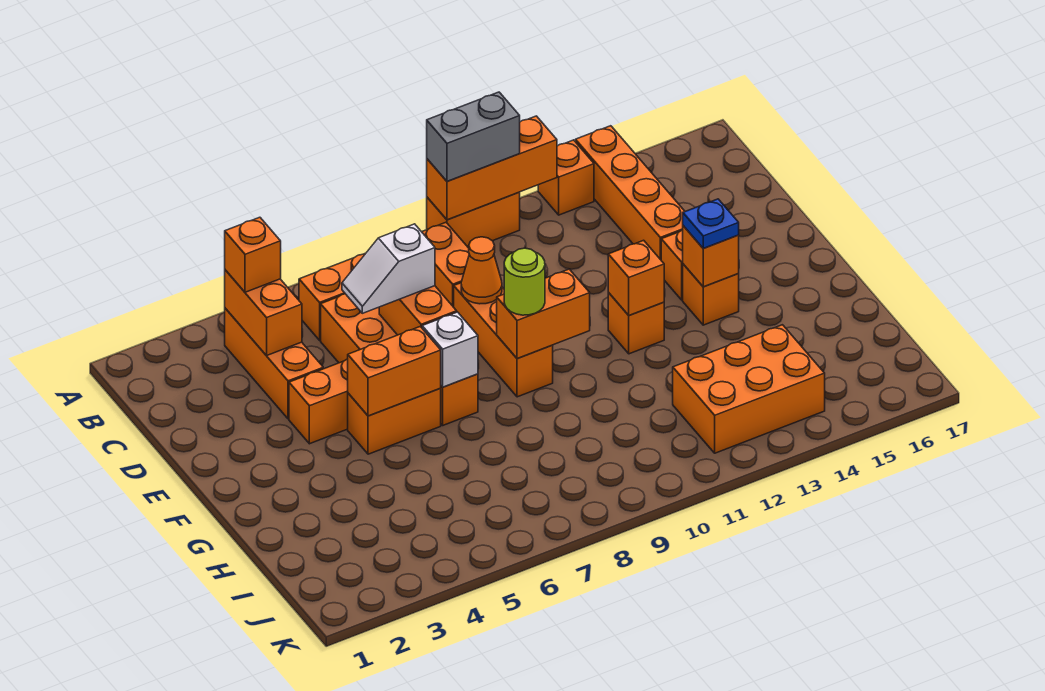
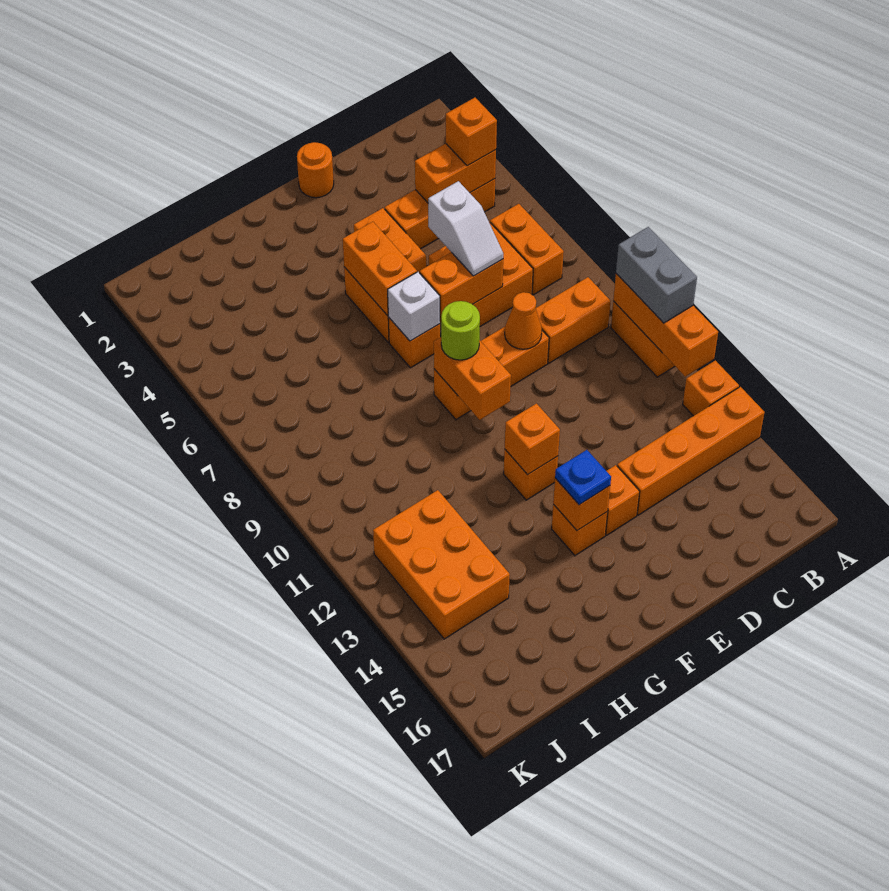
white slope D6:D7 level 3 top 7 -> white slope D6:D7 level 3 top 6
none -> orange round brick E1 level 1

